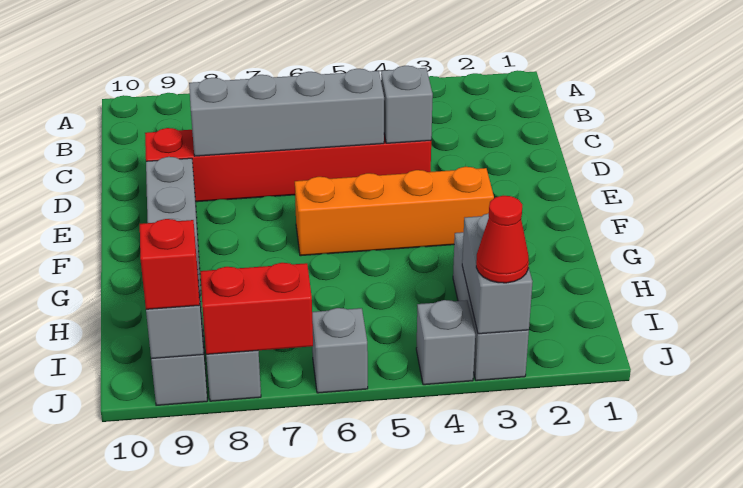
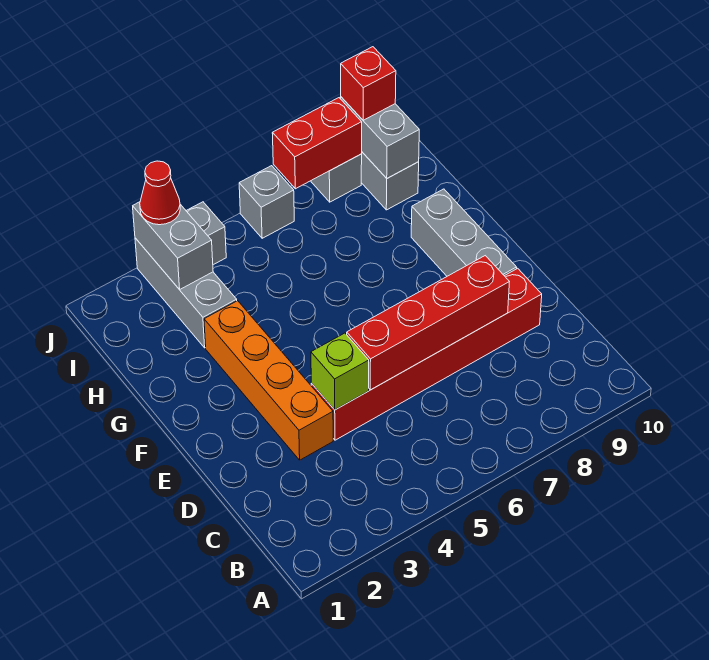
grey brick D4 level 2 -> lime brick D4 level 2
grey brick D5:D8 level 2 -> red brick D5:D8 level 2
orange brick F3:F6 level 1 -> orange brick D3:G3 level 1

